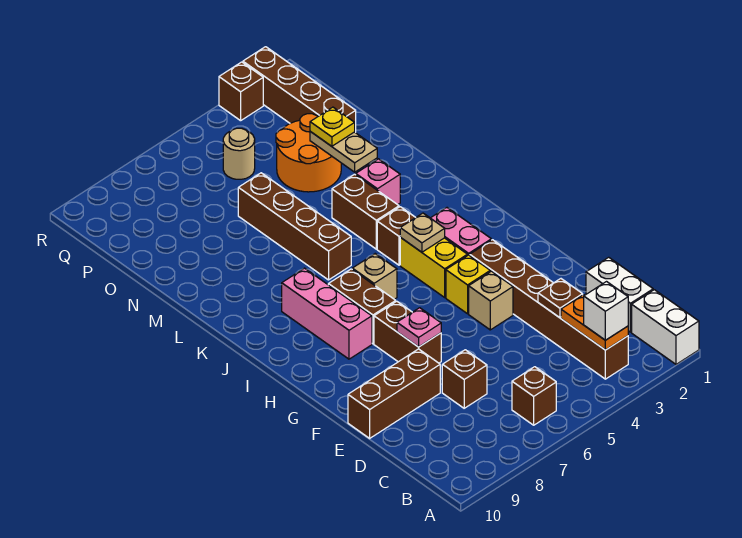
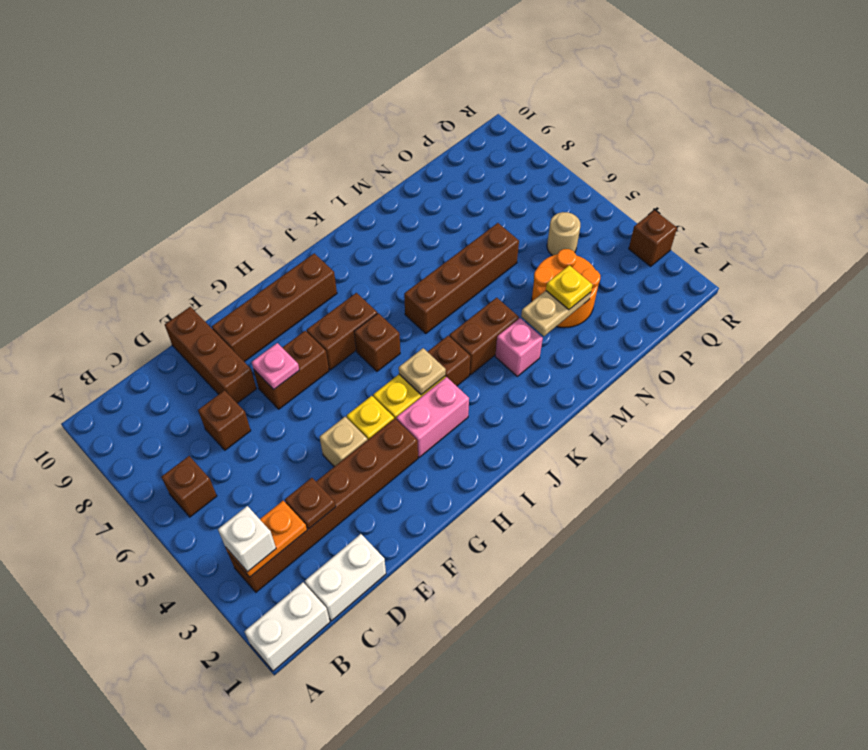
pink brick H8:J8 level 1 -> none
tan brick I6 level 1 -> brown brick I6 level 1
brown brick O2:R2 level 1 -> brown brick F9:I9 level 1

